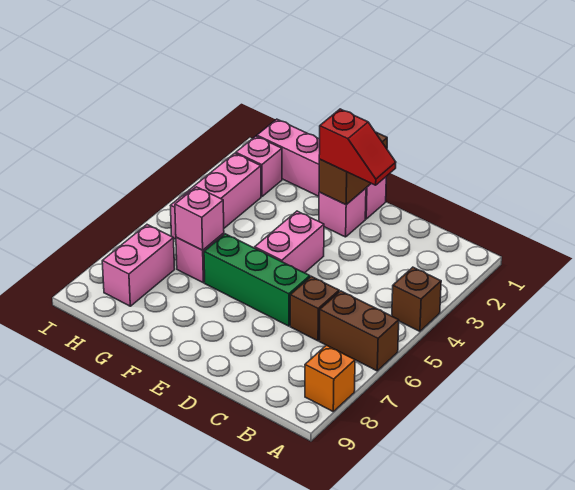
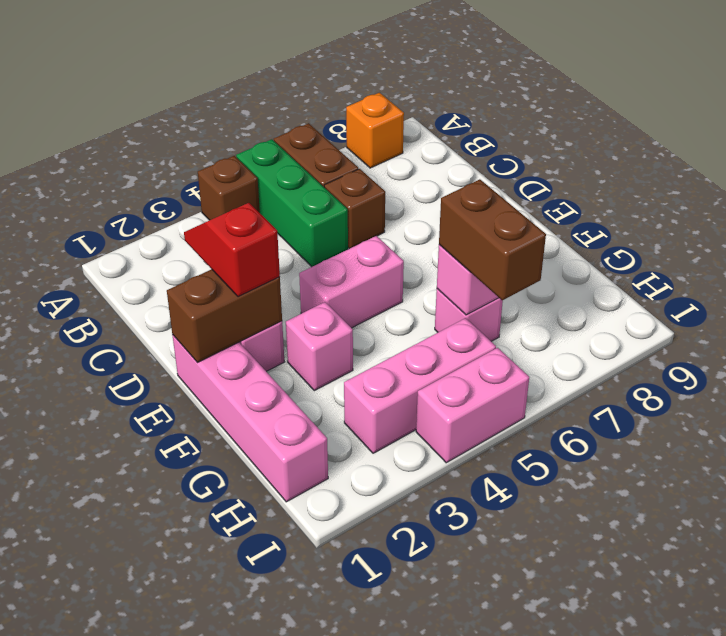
green brick D6:F6 level 1 -> green brick A5:C5 level 1
none -> brown brick G6:H6 level 3
pink brick H2 level 1 -> pink brick F3 level 1
pink brick H7:H8 level 1 -> pink brick I4:I5 level 1

